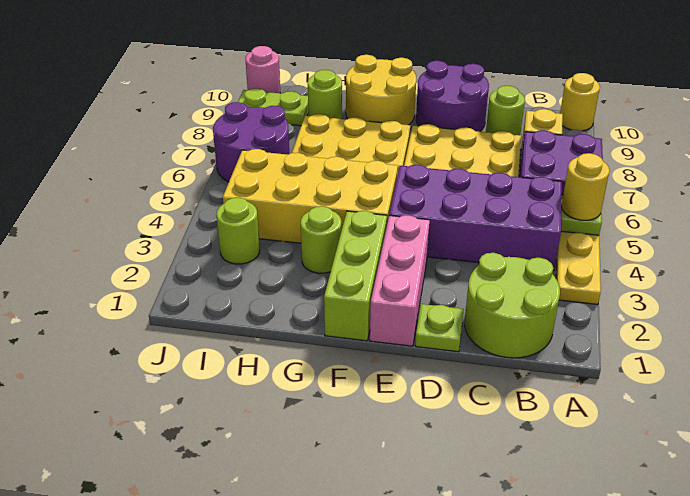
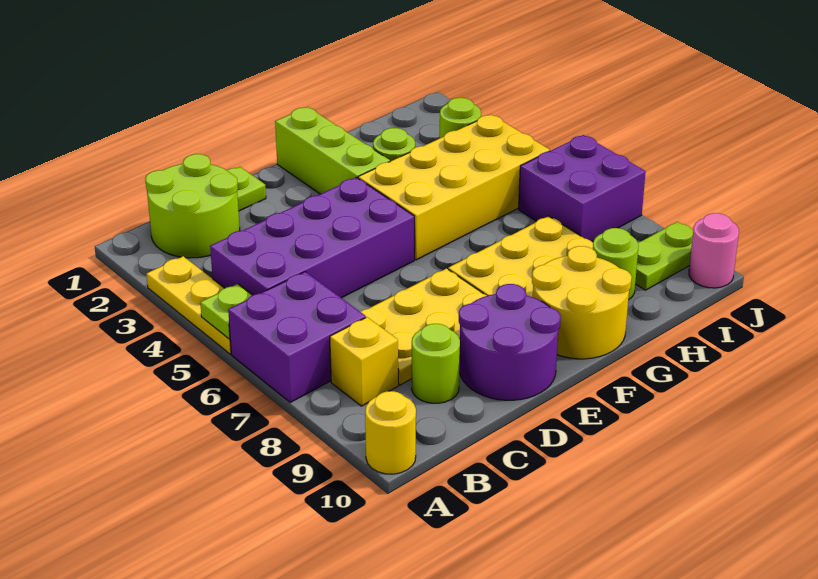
yellow round brick A5 level 3 -> none
pink brick E1:E3 level 1 -> none
purple round brick I6:J7 level 1 -> purple brick I6:J7 level 1

